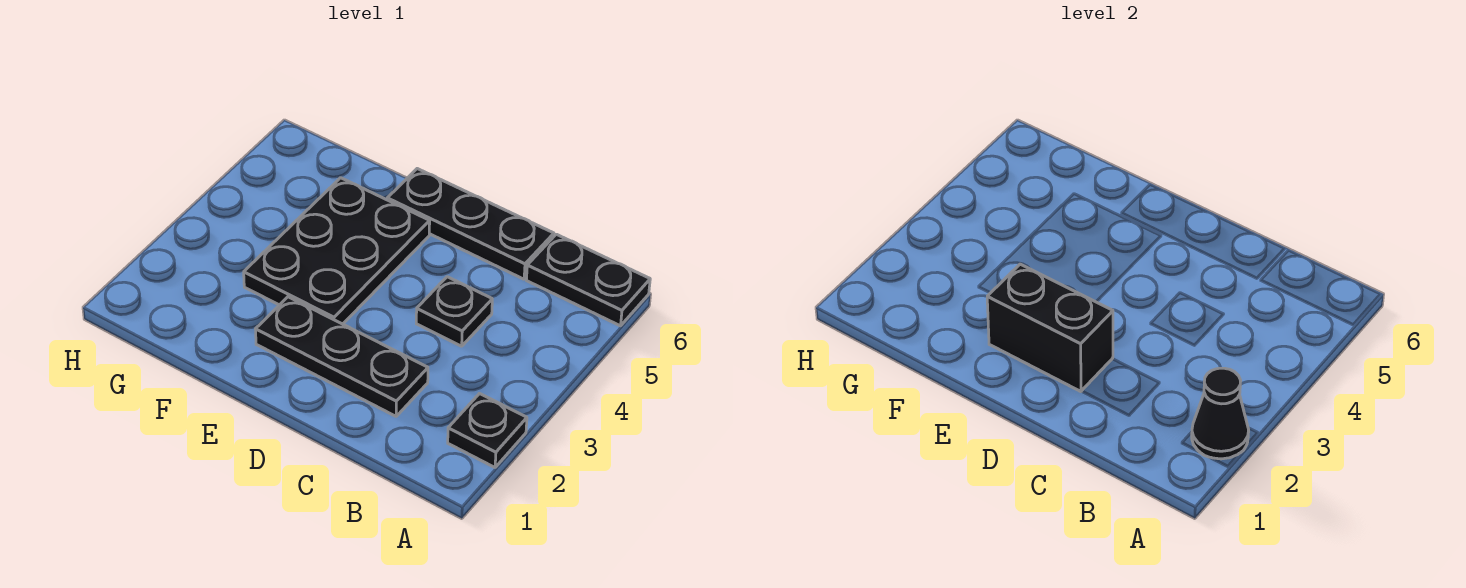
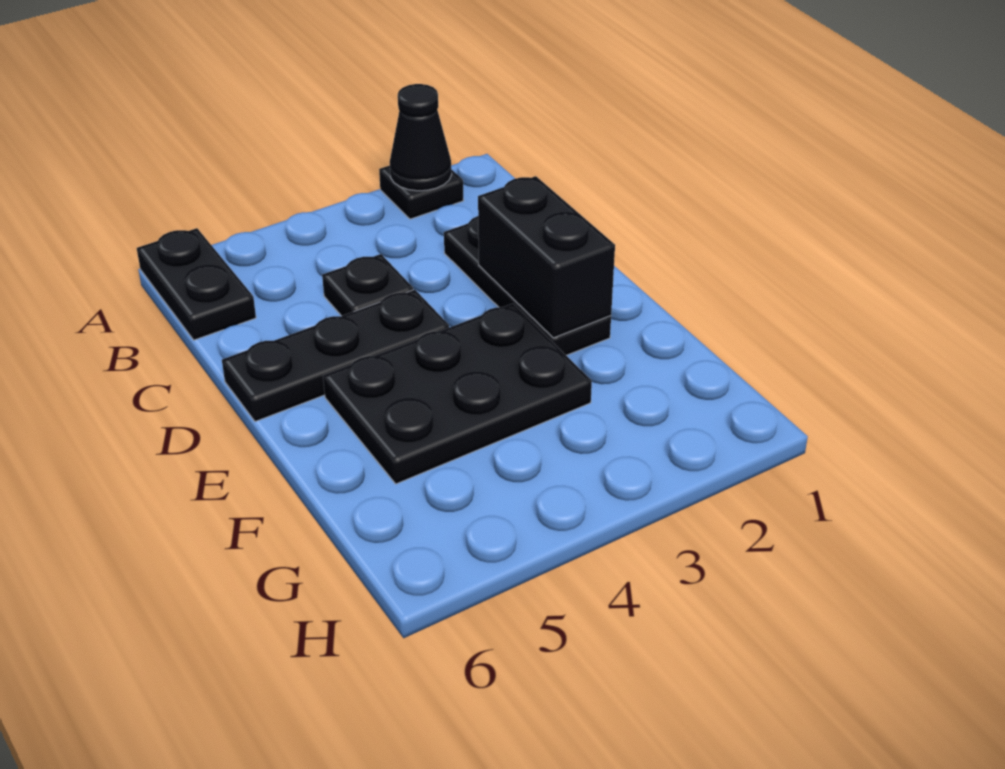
black plate C6:E6 level 1 -> black plate D4:D6 level 1

